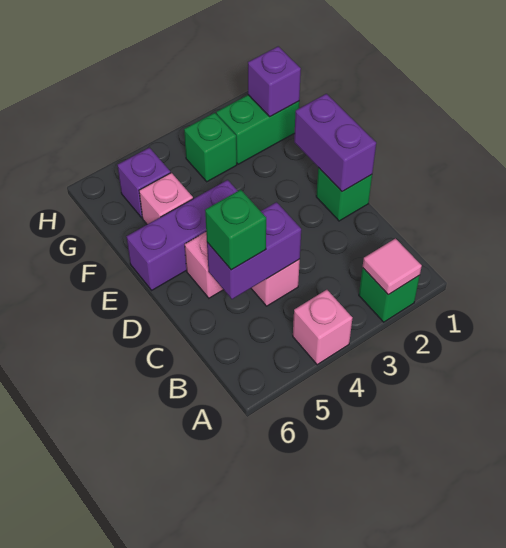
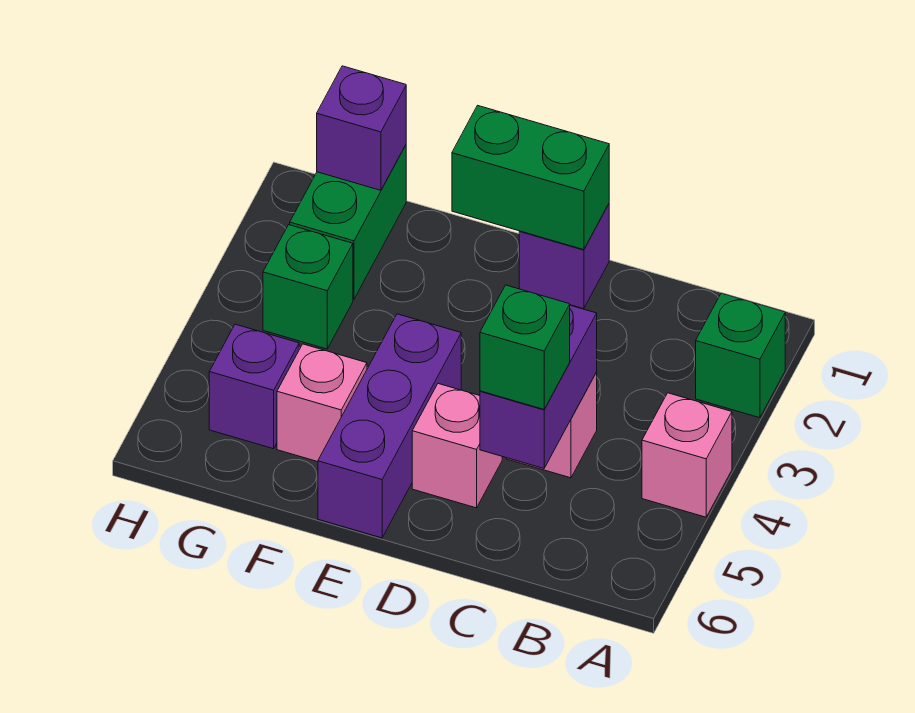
pink tile A2 level 2 -> none
green brick D1 level 1 -> purple brick D1 level 1
purple brick D1:E1 level 2 -> green brick D1:E1 level 2

